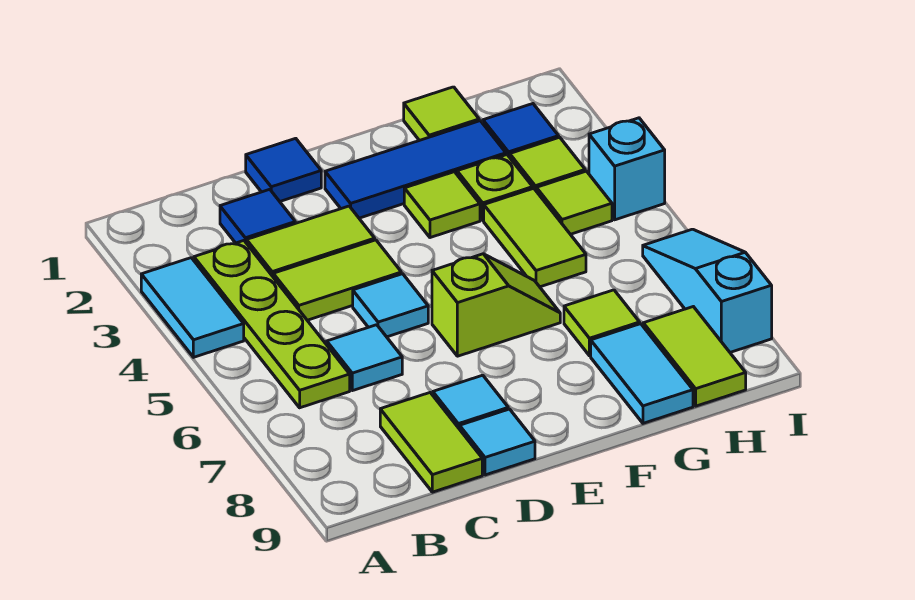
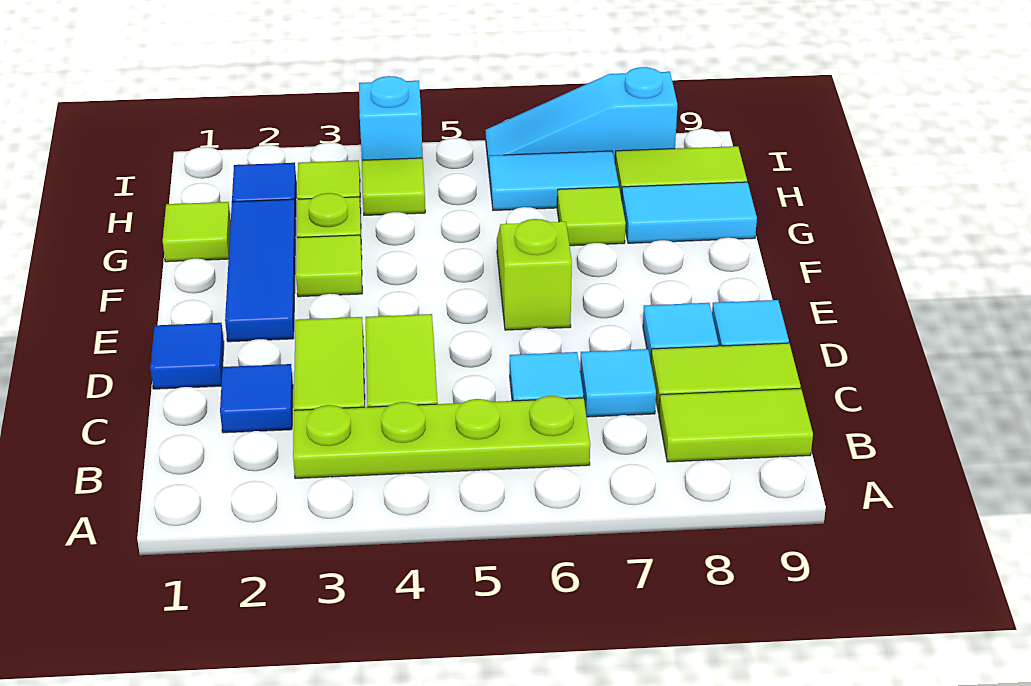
cyan tile A3:A4 level 1 -> cyan tile H6:H7 level 1
cyan tile D5 level 1 -> cyan tile C7 level 1
lime tile G4:G5 level 1 -> lime tile B8:B9 level 1

